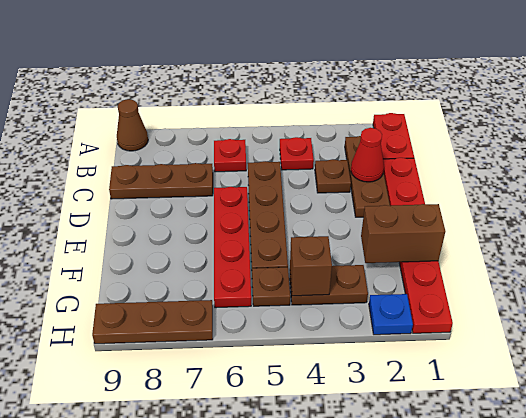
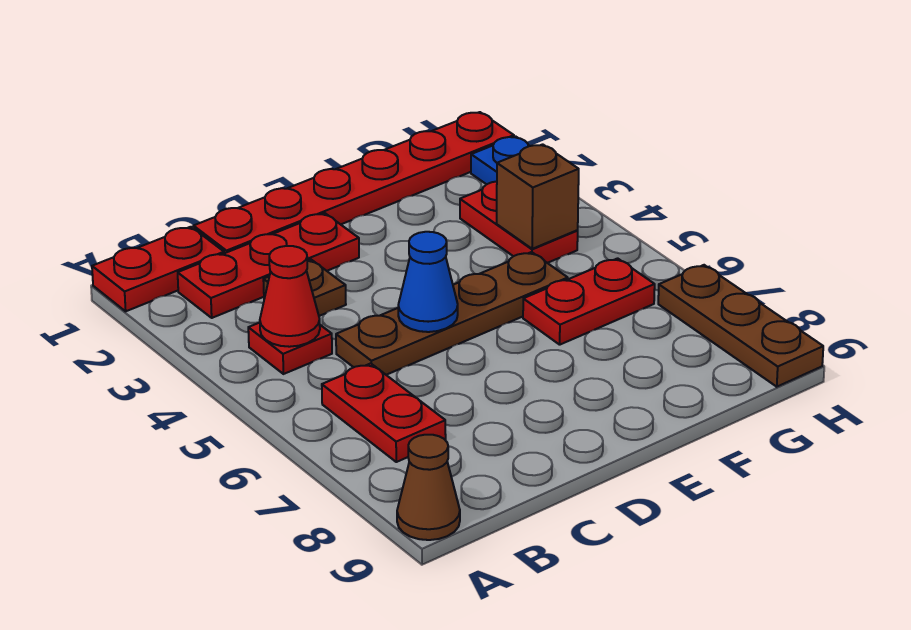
brown plate B2:D2 level 1 -> red plate B2:D2 level 1
red plate B6 level 1 -> red plate B6:B7 level 1
red cone C2 level 2 -> red cone B4 level 2
brown plate C7:C9 level 1 -> none
none -> blue cone D5 level 2
red plate D6:G6 level 1 -> red plate F6:G6 level 1
brown brick F1:F2 level 2 -> none
brown plate G3:G4 level 1 -> red plate G3:G4 level 1
brown plate G5 level 1 -> none

